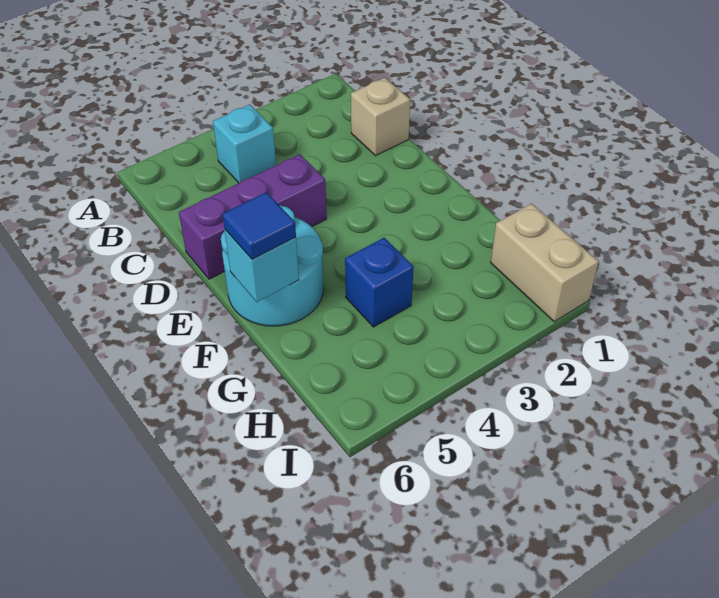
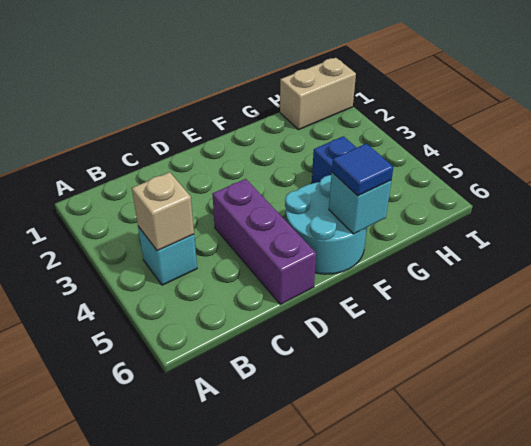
tan brick C1 level 1 -> tan brick B4 level 2

